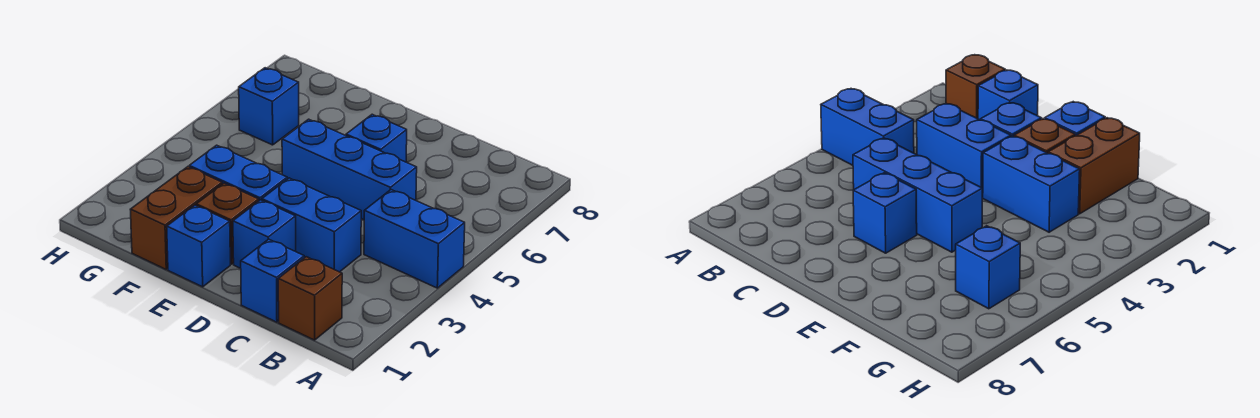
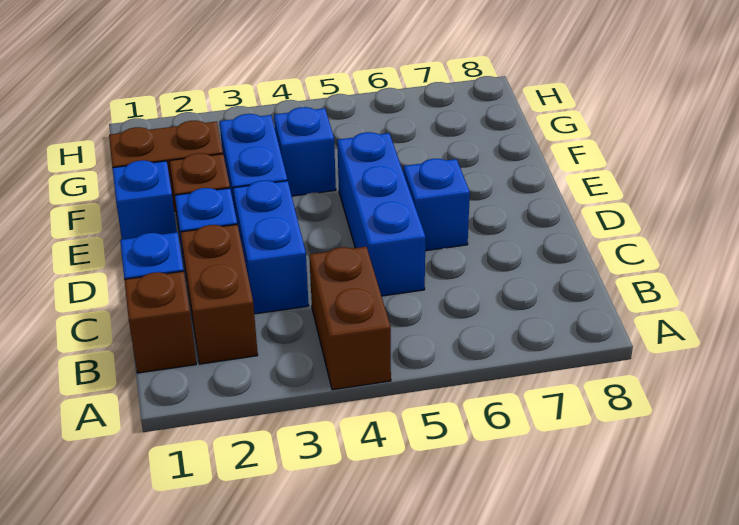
blue brick A4:B4 level 1 -> brown brick A4:B4 level 1
none -> brown brick B2:C2 level 1
blue brick G6 level 1 -> blue brick F4 level 1

